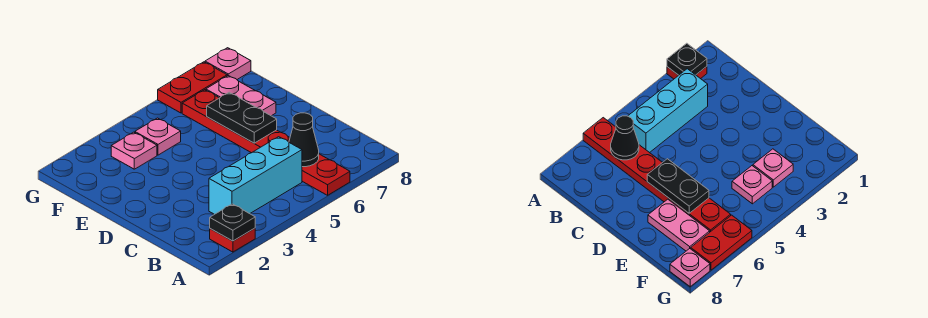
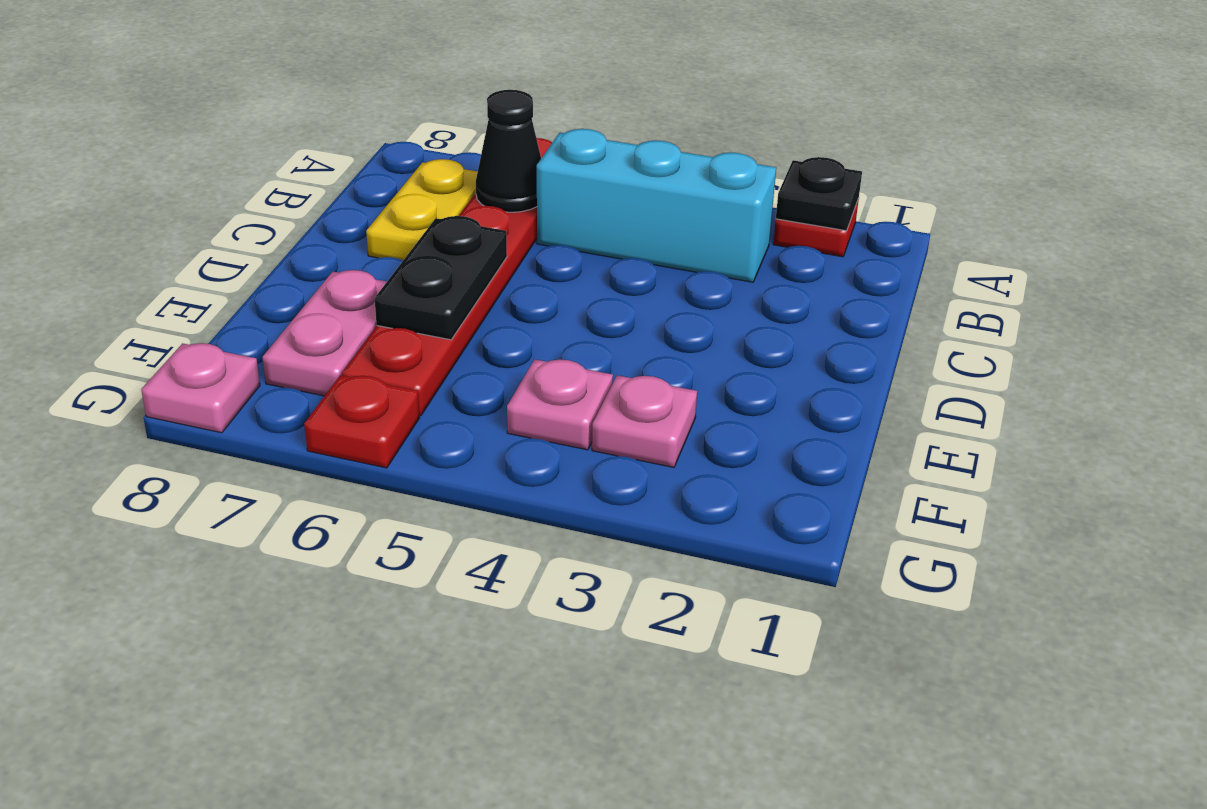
none -> yellow plate B7:C7 level 1
red plate G6:G7 level 1 -> red plate G6 level 1

